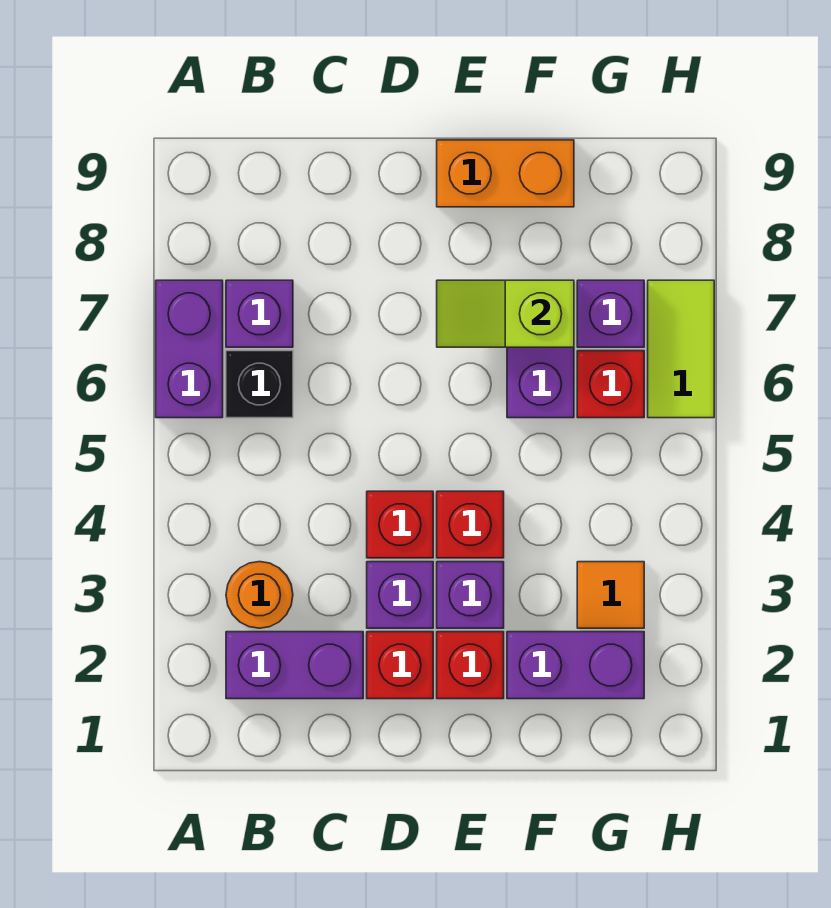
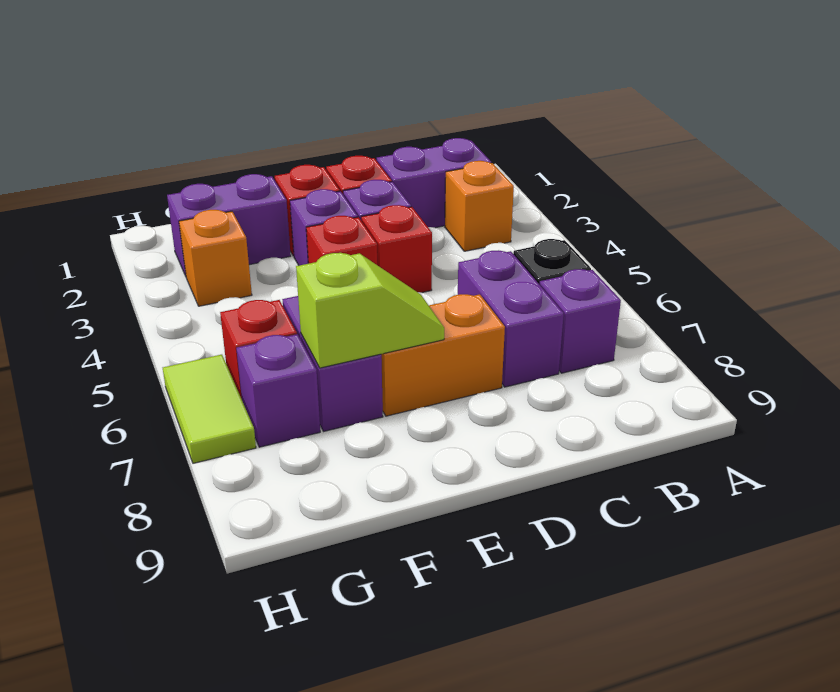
purple brick A6:A7 level 1 -> purple brick C6:C7 level 1
orange round brick B3 level 1 -> orange brick B3 level 1
orange brick E9:F9 level 1 -> orange brick D7:E7 level 1
orange tile G3 level 1 -> orange brick G3 level 1

